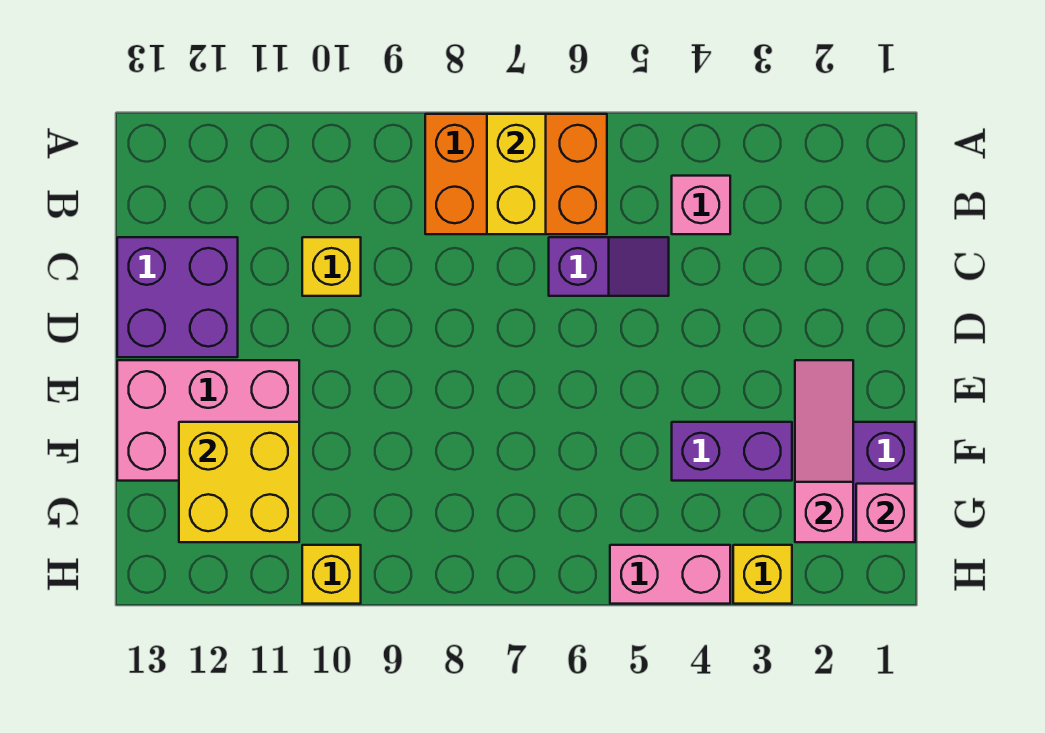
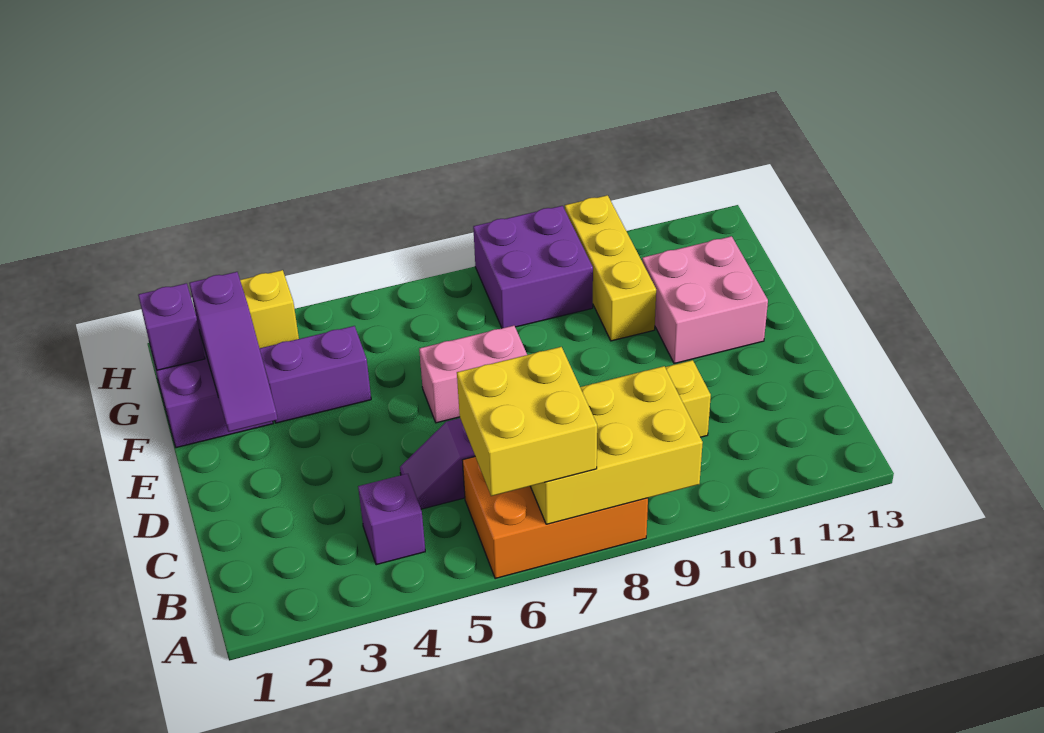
yellow brick A7:B7 level 2 -> yellow brick A7:B9 level 2
pink brick B4 level 1 -> purple brick B4 level 1
purple brick C12:D13 level 1 -> purple brick G8:H9 level 1
pink slope E2:G2 level 2 top G -> purple slope E2:G2 level 2 top G
pink brick E11:F13 level 1 -> pink brick E11:F12 level 1
yellow brick F11:G12 level 2 -> yellow brick A6:B7 level 3
pink brick G1 level 2 -> purple brick G1 level 2
pink brick H4:H5 level 1 -> pink brick E6:E7 level 1
yellow brick H10 level 1 -> yellow brick F10:H10 level 1

